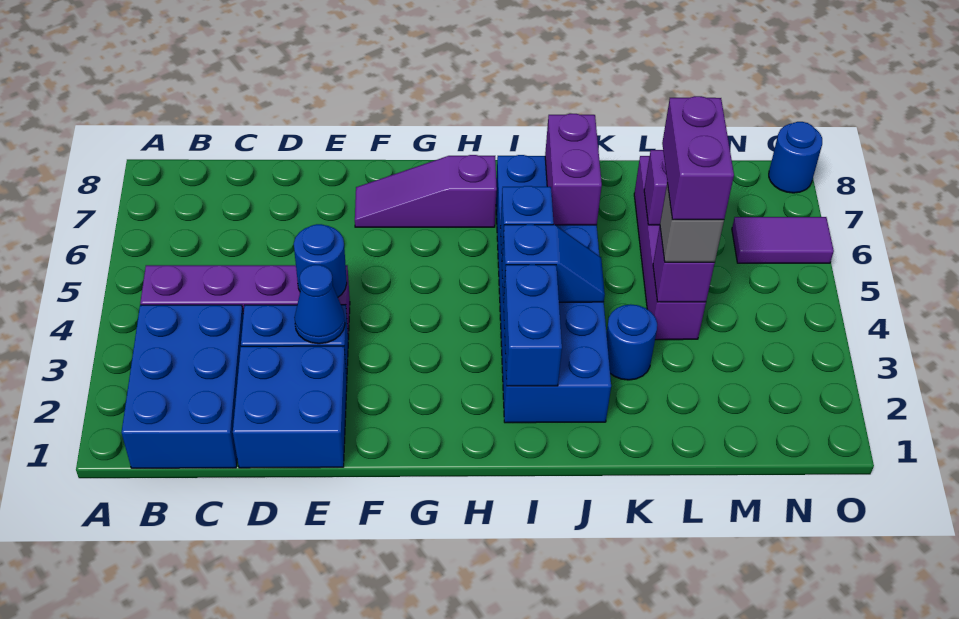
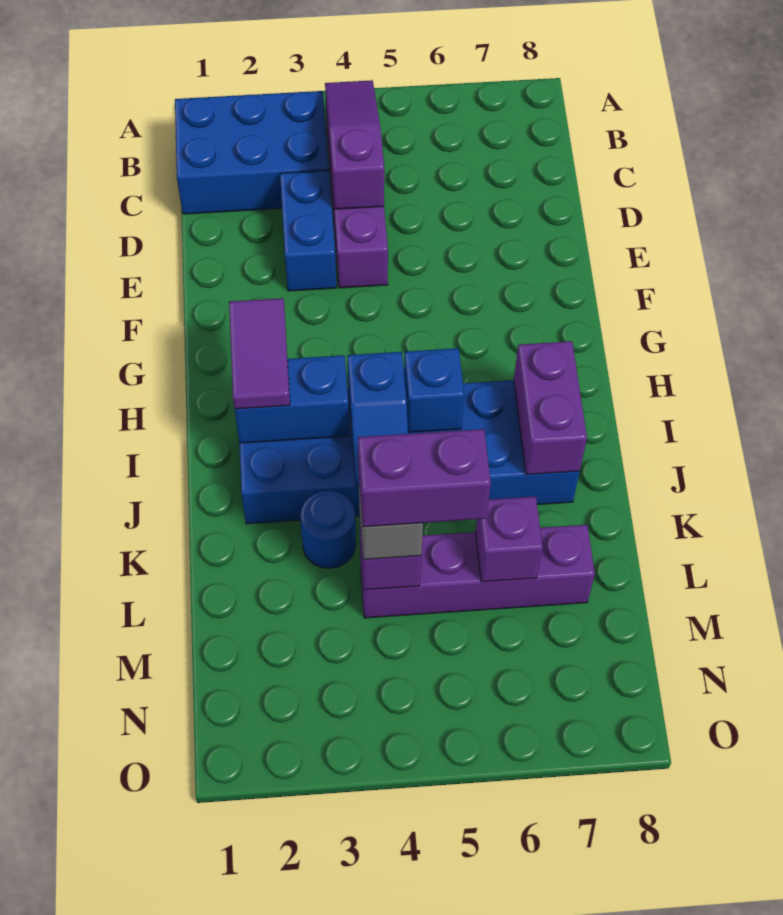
blue brick D1:E2 level 1 -> none
blue cone E3 level 2 -> none
blue round brick E4 level 2 -> none
purple slope F7:H7 level 1 top H -> purple slope B4:D4 level 2 top D
purple brick J6:J7 level 2 -> purple brick I7:J7 level 2
purple tile N6:O6 level 1 -> purple tile H2:I2 level 3
blue round brick O8 level 1 -> none

